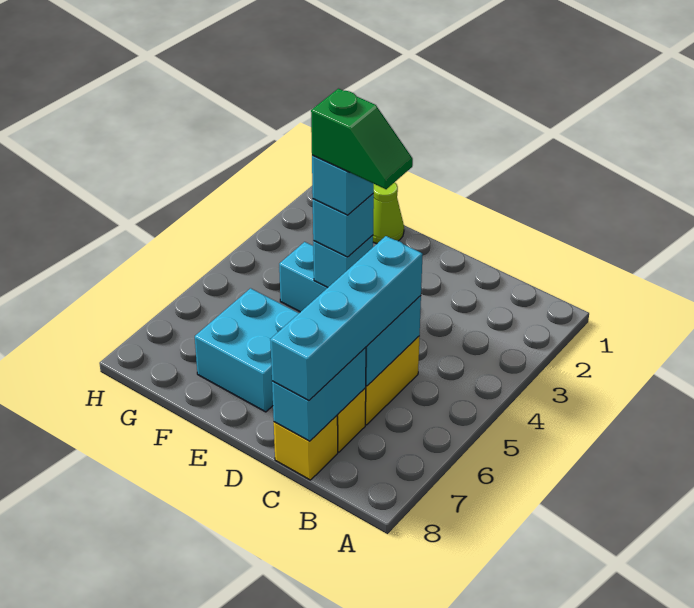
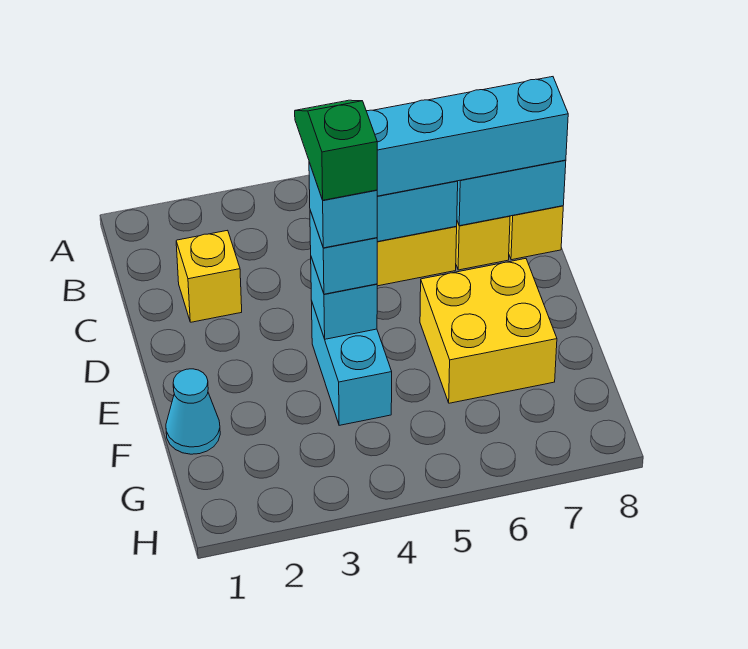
none -> yellow brick C2 level 1
cyan brick E6:F7 level 1 -> yellow brick E6:F7 level 1
lime cone F1 level 1 -> cyan cone F1 level 1

